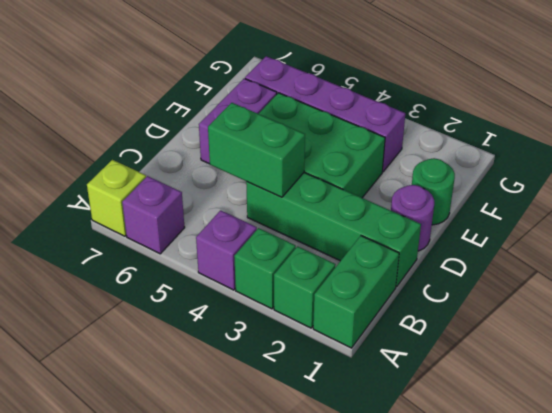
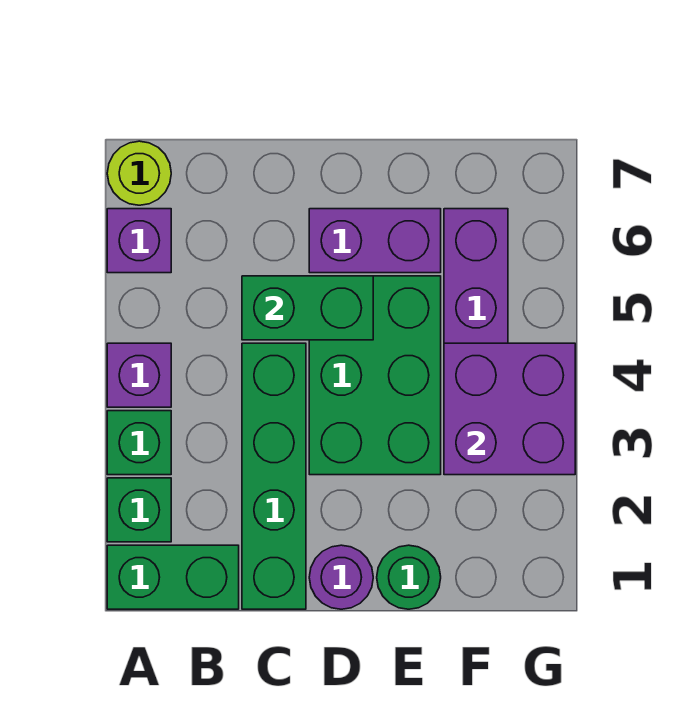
lime brick A7 level 1 -> lime round brick A7 level 1
green brick C4:C5 level 2 -> green brick C5:D5 level 2
none -> purple brick F3:G4 level 2

